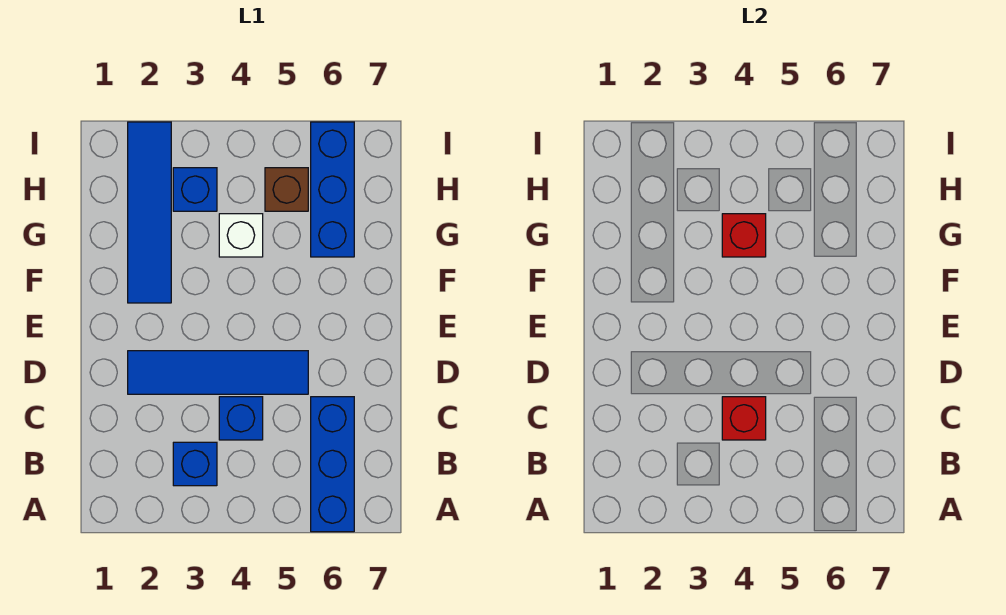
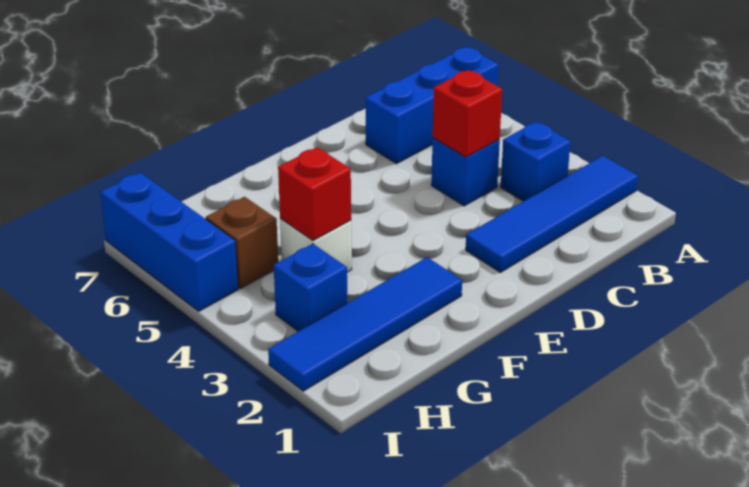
blue tile D2:D5 level 1 -> blue tile A2:D2 level 1
blue brick G6:I6 level 1 -> blue brick I5:I7 level 1

